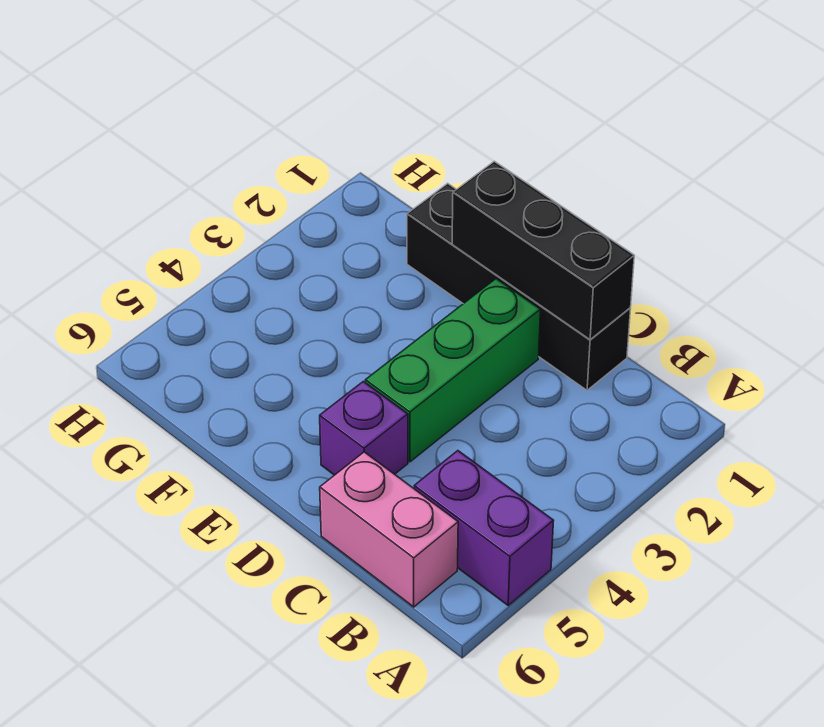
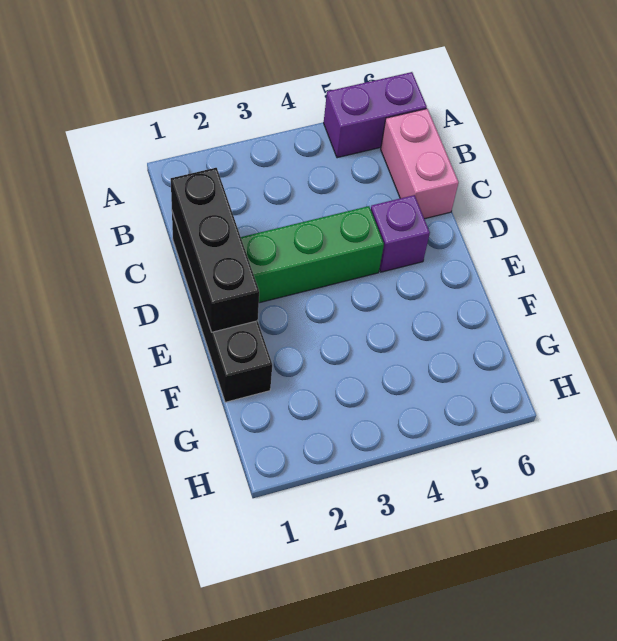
purple brick A5:B5 level 1 -> purple brick A5:A6 level 1

